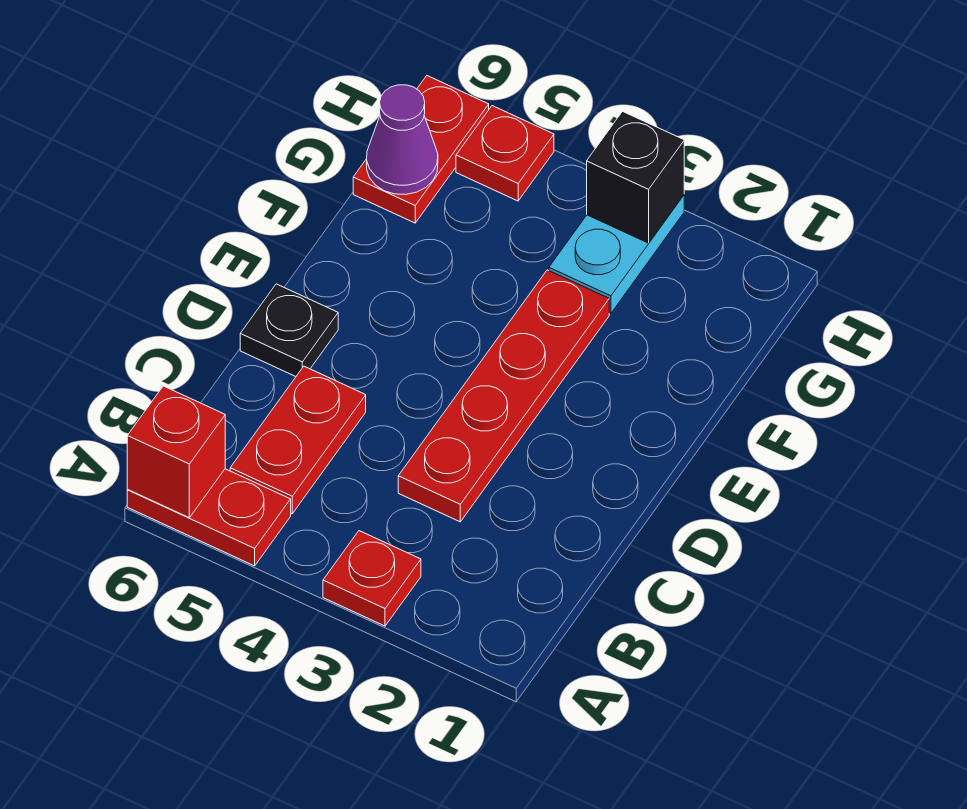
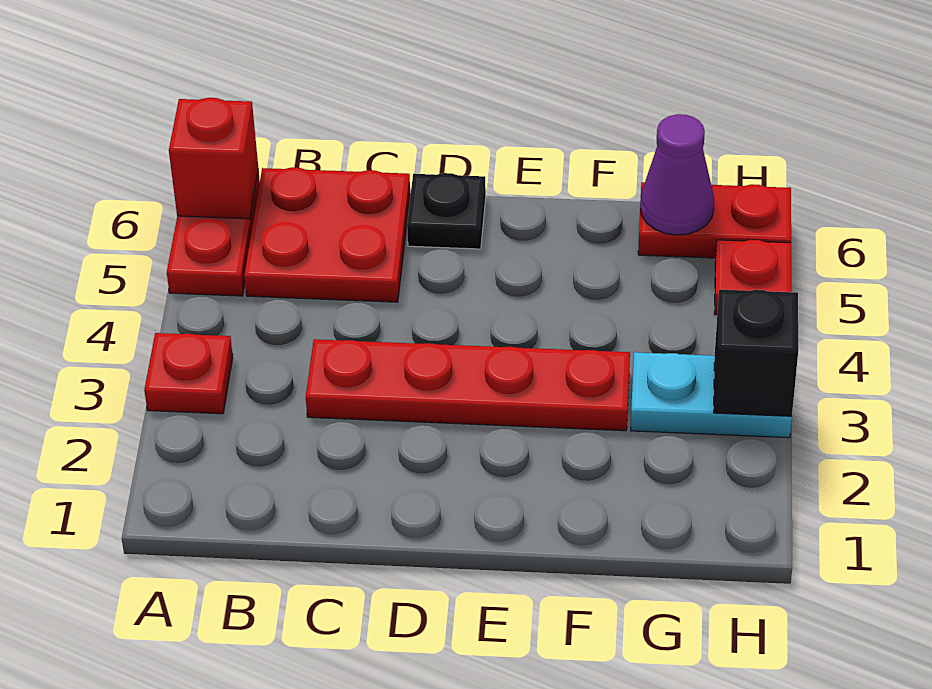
red plate B5:C5 level 1 -> red plate B5:C6 level 1

